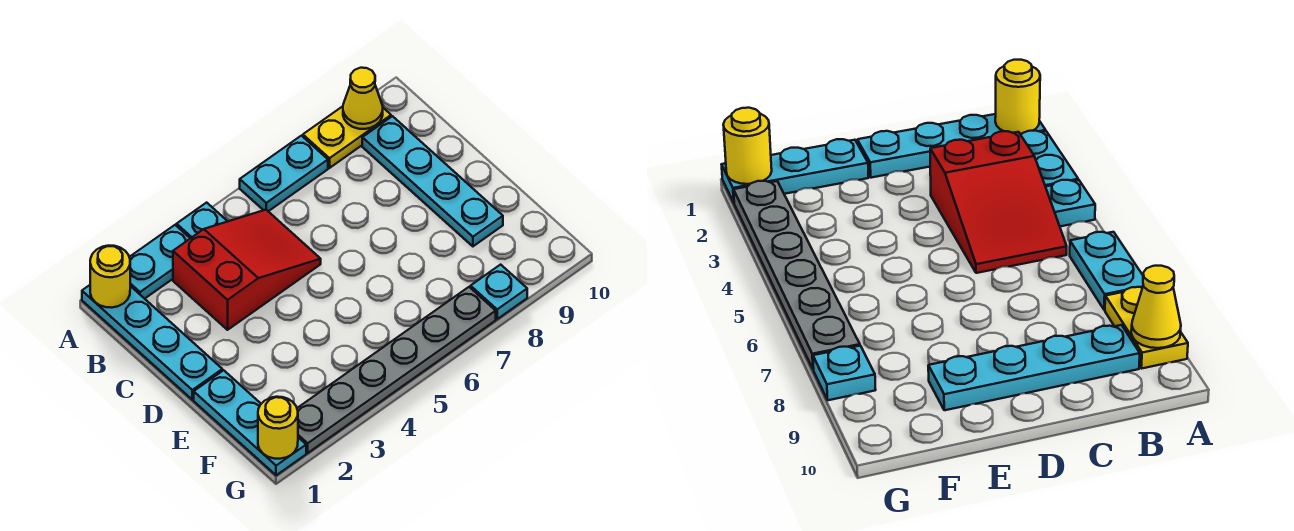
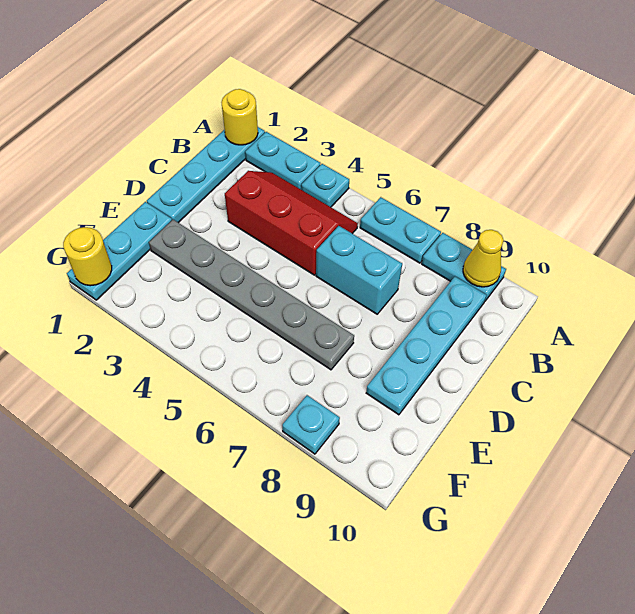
yellow plate A8:A9 level 1 -> cyan plate A8:A9 level 1
red slope B3:C5 level 1 top 3 -> red slope B3:C5 level 1 top C
none -> cyan brick C6:C7 level 1
grey plate G2:G7 level 1 -> grey plate E2:E7 level 1

